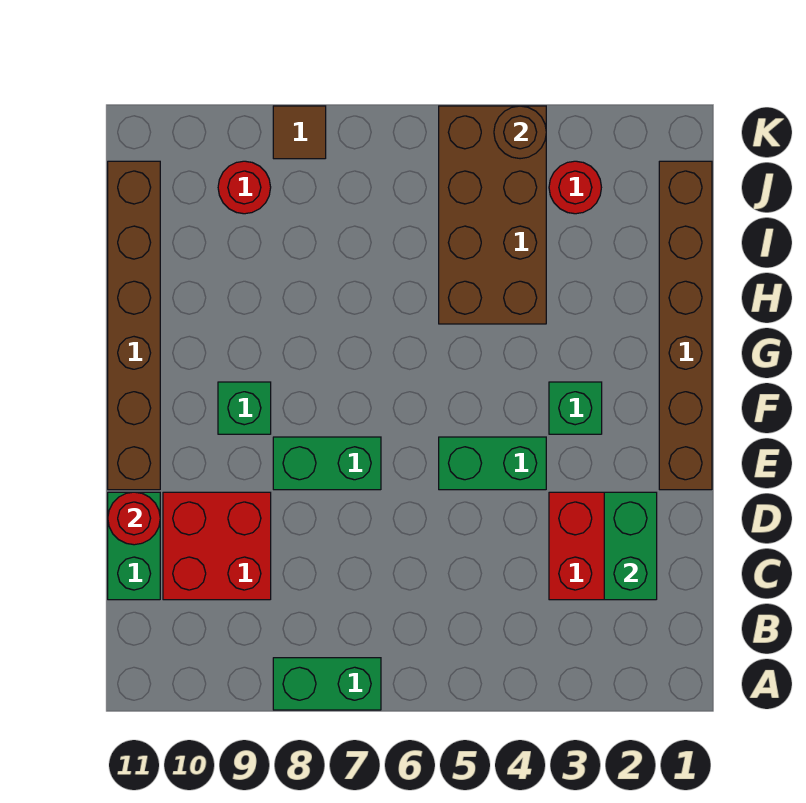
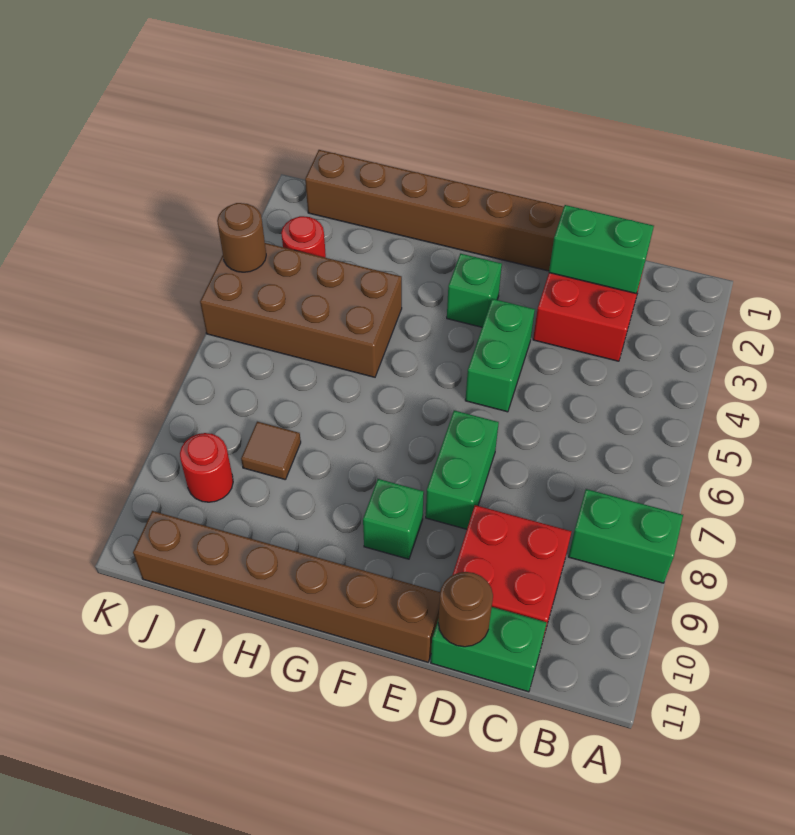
green brick A7:A8 level 1 -> green brick A8:B8 level 1
red round brick D11 level 2 -> brown round brick D11 level 2
brown tile K8 level 1 -> brown tile I8 level 1

